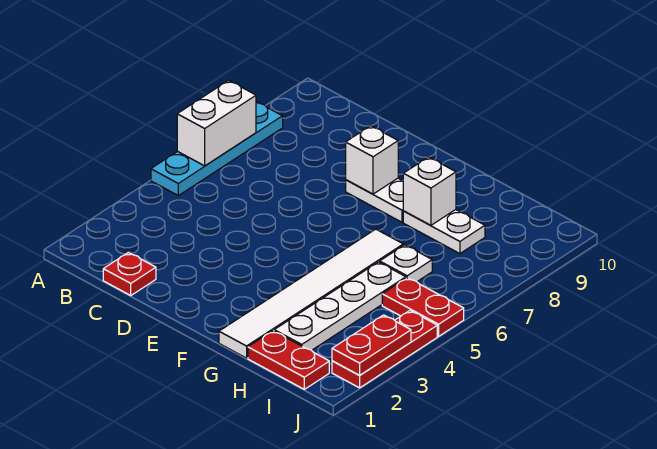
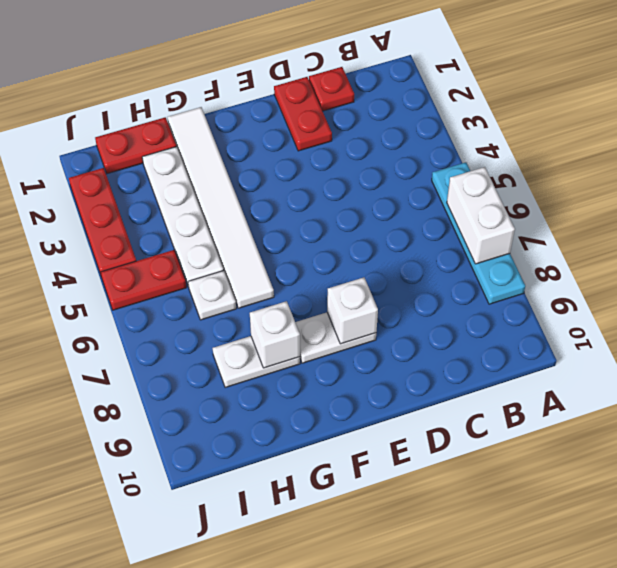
red plate J2:J3 level 2 -> red plate D1:D2 level 1

